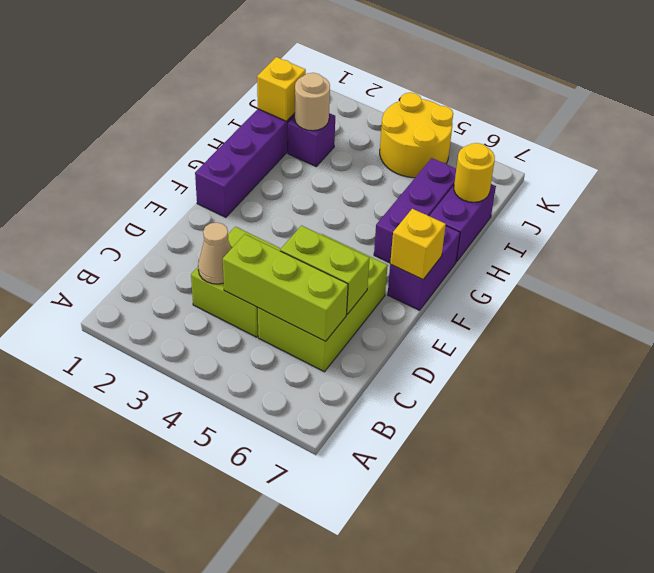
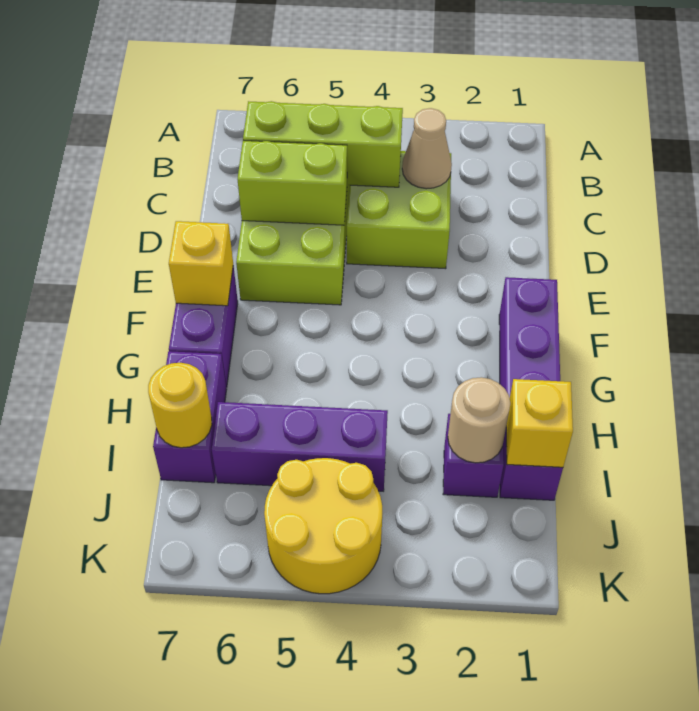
purple brick G6:I6 level 1 -> purple brick I4:I6 level 1

